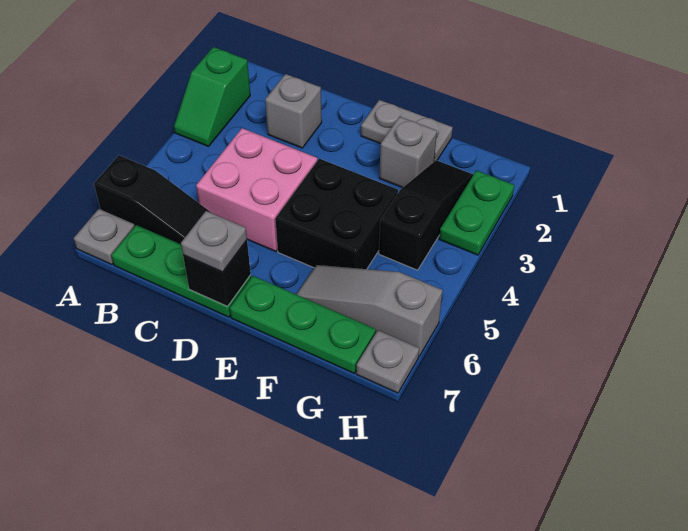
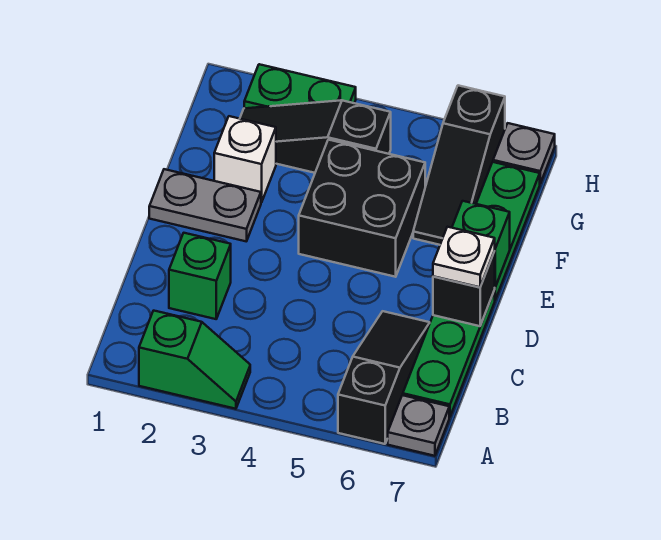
grey brick C2 level 1 -> green brick C2 level 1
pink brick C4:D5 level 1 -> none
grey plate D7 level 3 -> white plate D7 level 3
grey plate E1:F1 level 1 -> grey plate E1:E2 level 1
none -> green brick E7 level 2
grey brick F2 level 1 -> white brick F2 level 1
grey slope F6:H6 level 1 top H -> black slope F6:H6 level 1 top H

